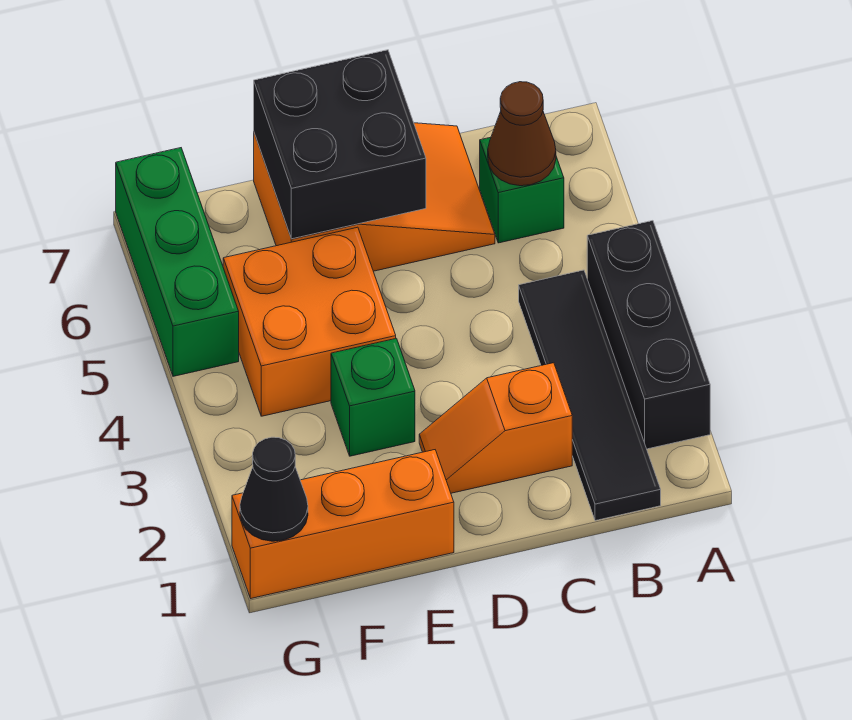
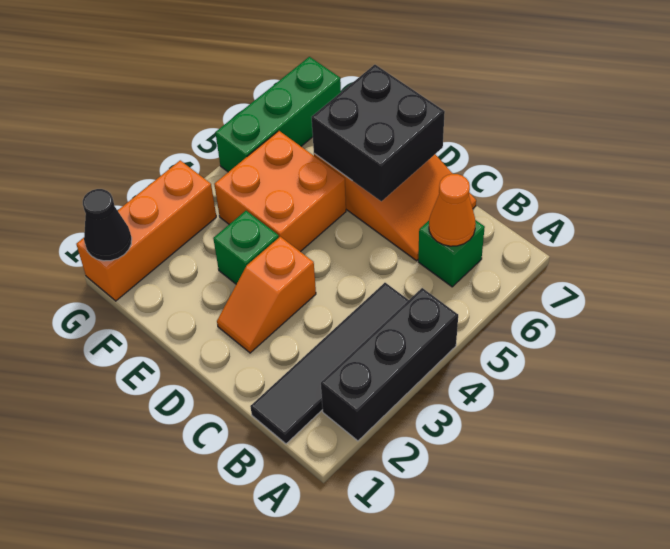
brown cone B6 level 2 -> orange cone B6 level 2
orange slope C2:D2 level 1 top C -> orange slope D2:D3 level 1 top 3
orange brick E1:G1 level 1 -> orange brick G1:G3 level 1

